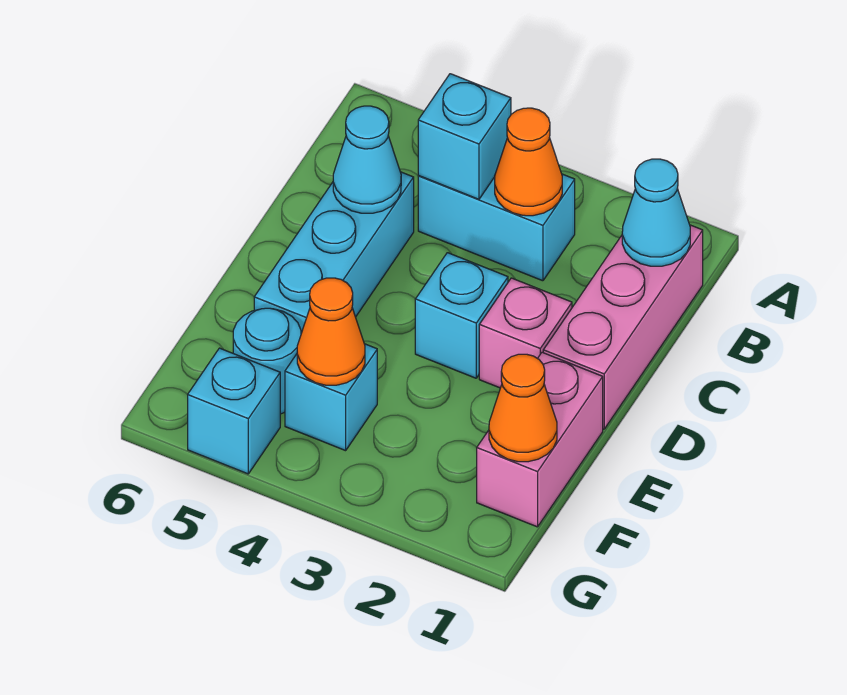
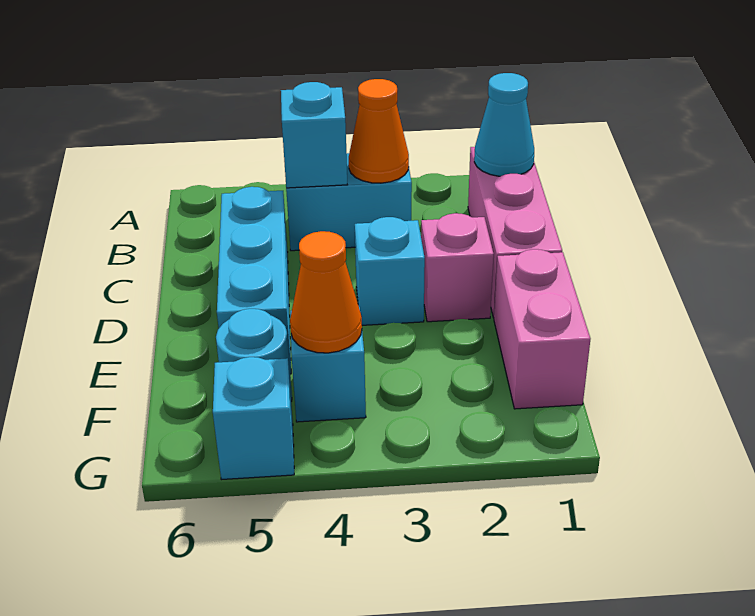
cyan cone C5 level 2 -> none
orange cone F1 level 2 -> none

